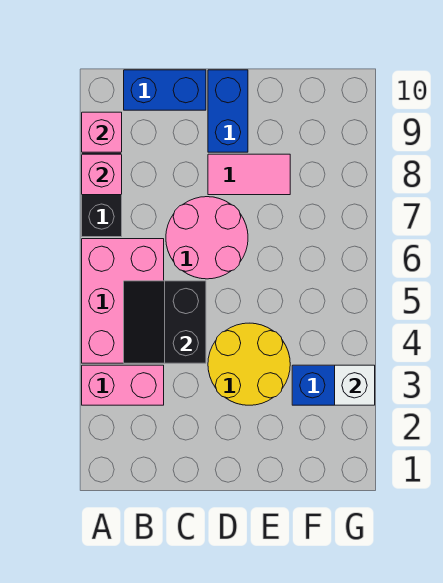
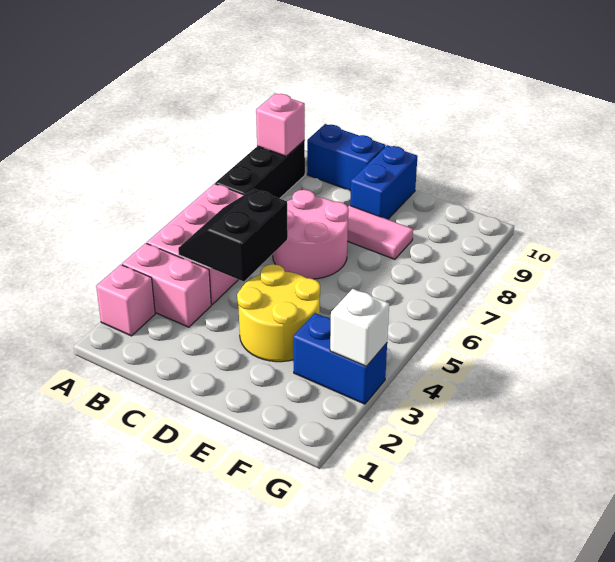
pink brick A8 level 2 -> pink brick A2 level 1

